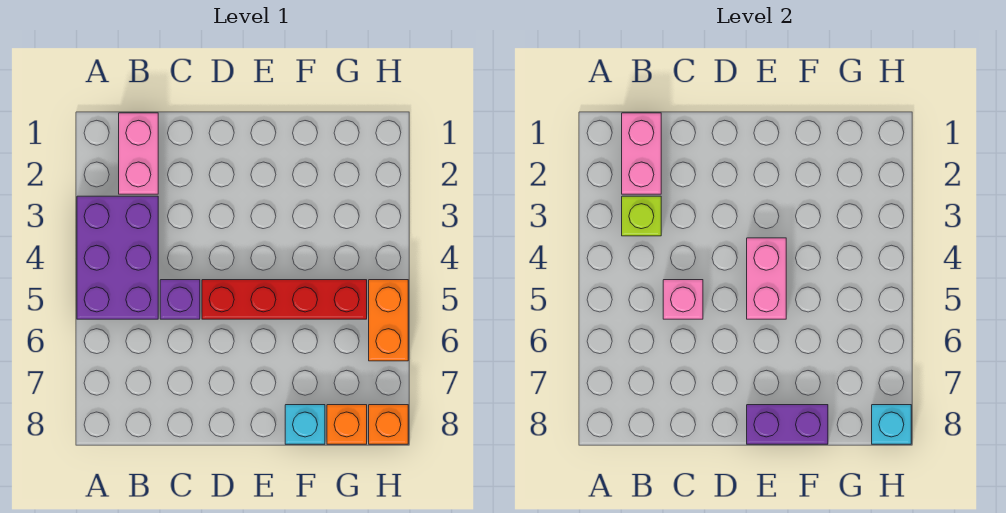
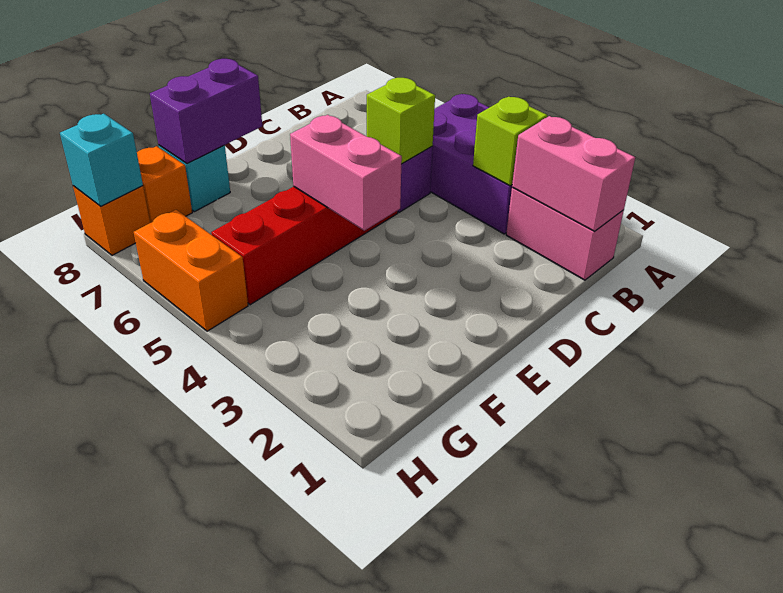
pink brick C5 level 2 -> lime brick C5 level 2

